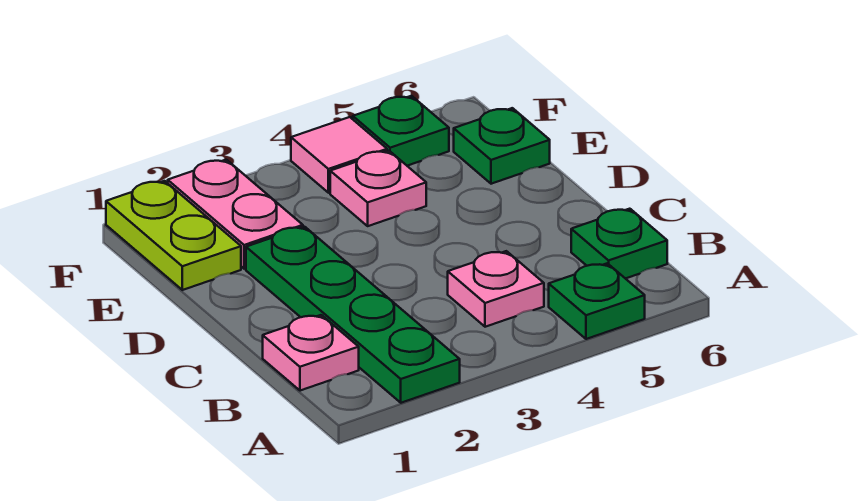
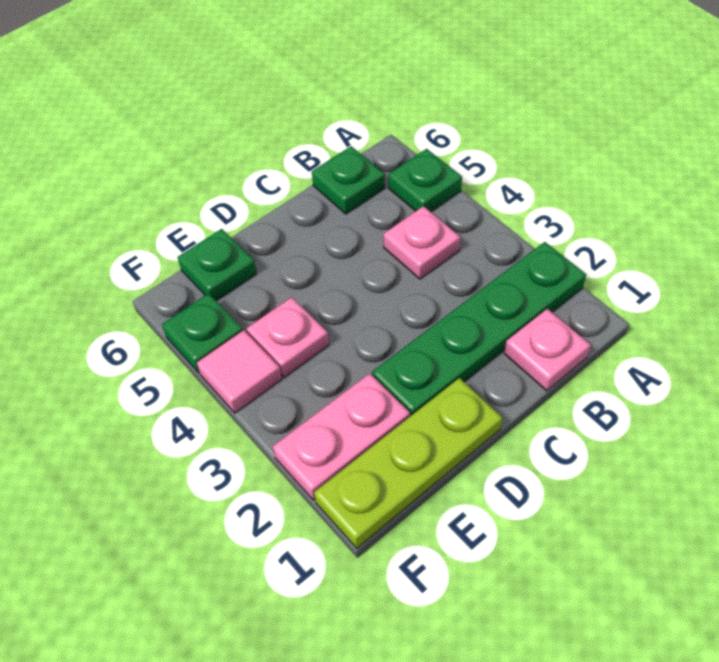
lime plate E1:F1 level 1 -> lime plate D1:F1 level 1

